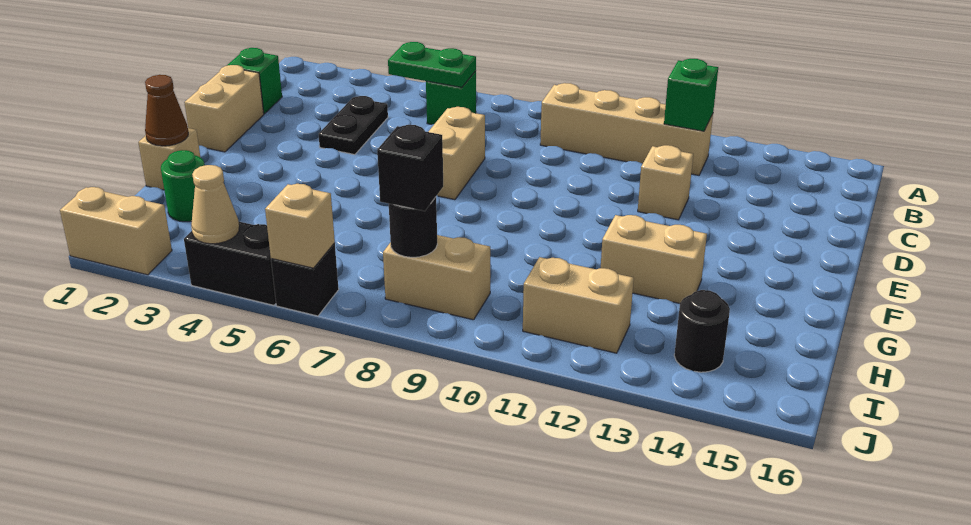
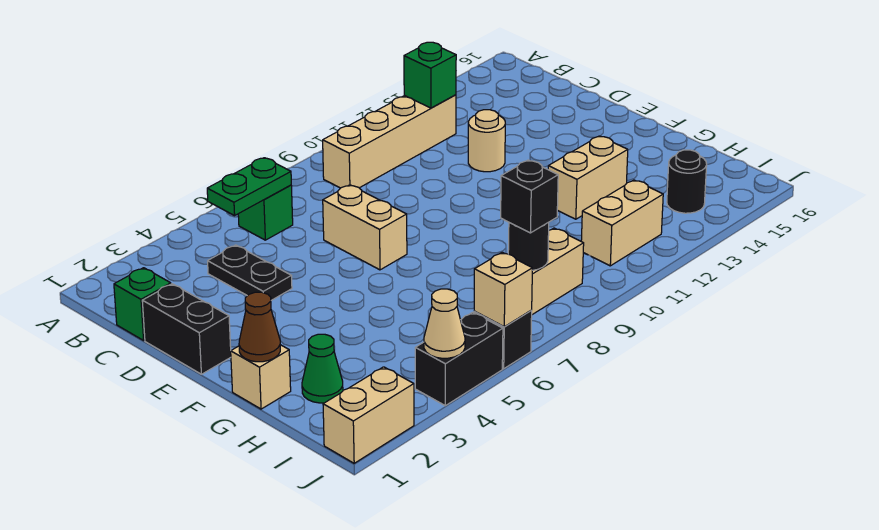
tan brick D1:E1 level 1 -> black brick D1:E1 level 1
tan brick D12 level 1 -> tan round brick D12 level 1
green round brick H2 level 1 -> green cone H2 level 1

